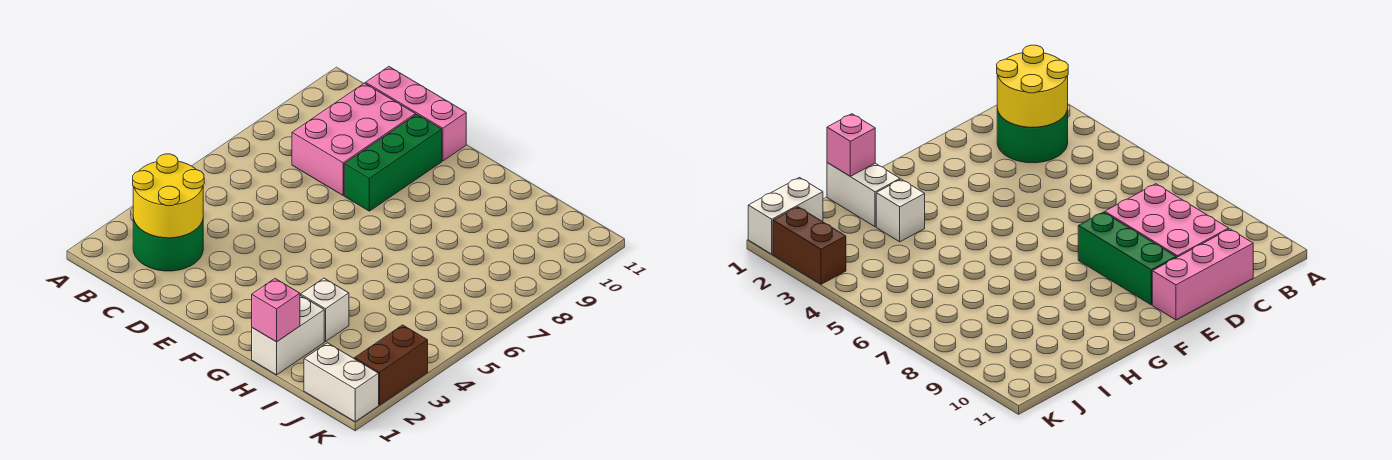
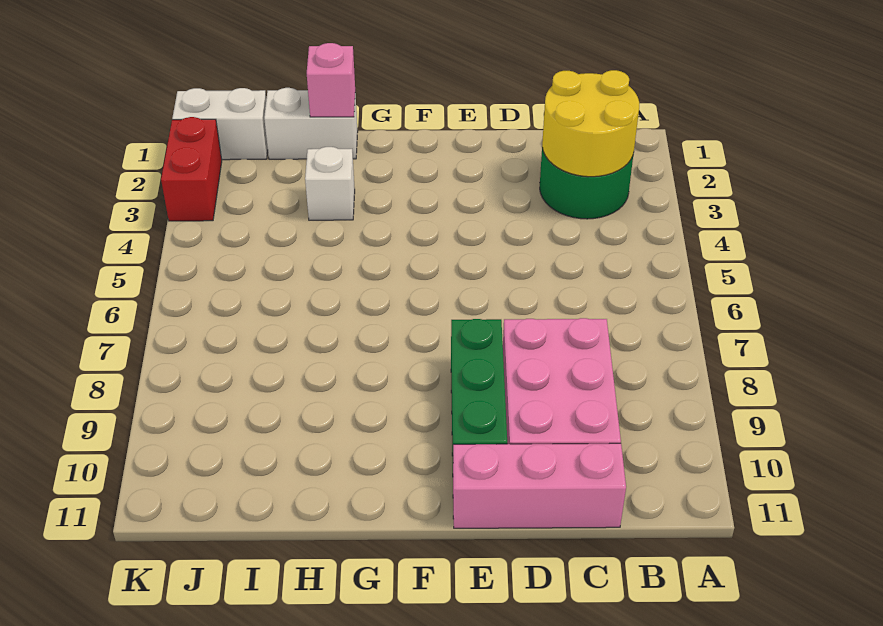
white brick H1:H2 level 1 -> white brick H1:I1 level 1
brown brick K2:K3 level 1 -> red brick K2:K3 level 1

